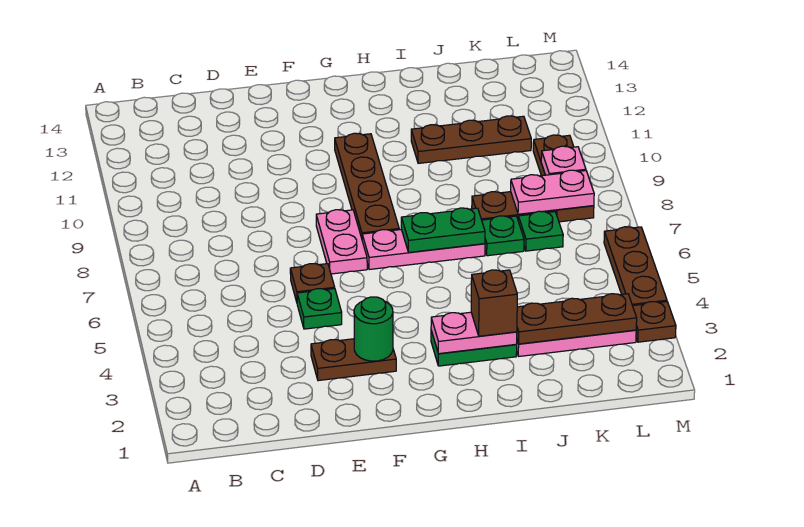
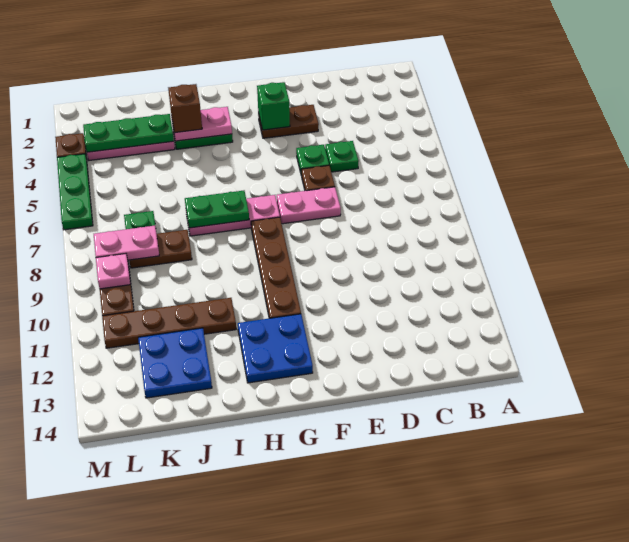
green round brick F3 level 2 -> green brick F3 level 2
pink plate F7:F8 level 1 -> pink plate E7:F7 level 1
none -> blue plate G12:H13 level 1
brown plate I11:K11 level 1 -> brown plate I11:L11 level 1
brown plate J3:L3 level 2 -> green plate J3:L3 level 2
green plate J7 level 1 -> green plate D5 level 1
none -> blue plate J12:K13 level 1
brown plate M4:M6 level 1 -> green plate M4:M6 level 1

